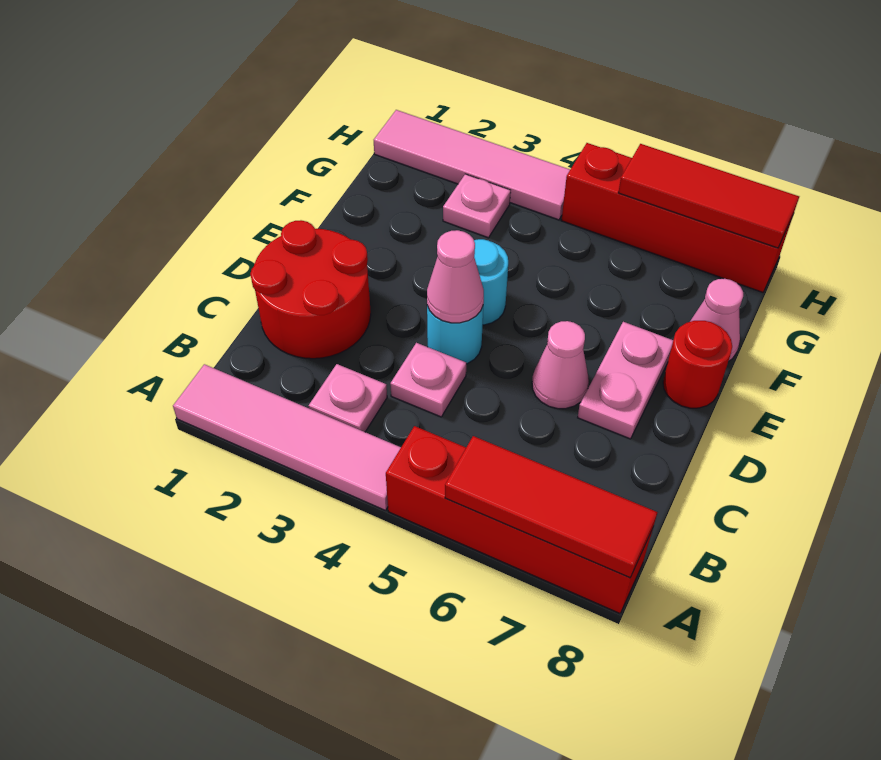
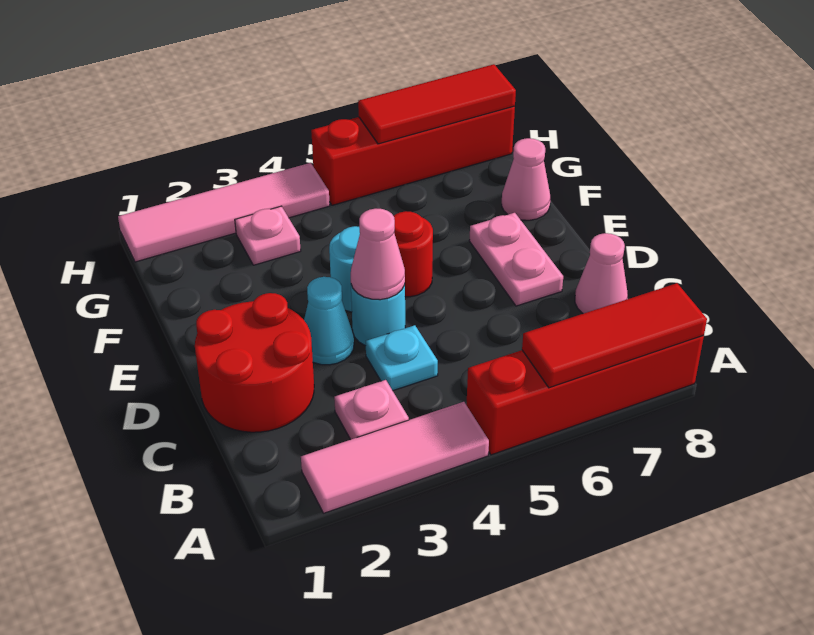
pink tile A1:A4 level 1 -> pink tile A2:A4 level 1
pink plate C4 level 1 -> cyan plate C4 level 1
none -> cyan cone D3 level 1
pink cone D6 level 1 -> pink cone C8 level 1
red round brick E8 level 1 -> red round brick E5 level 1

